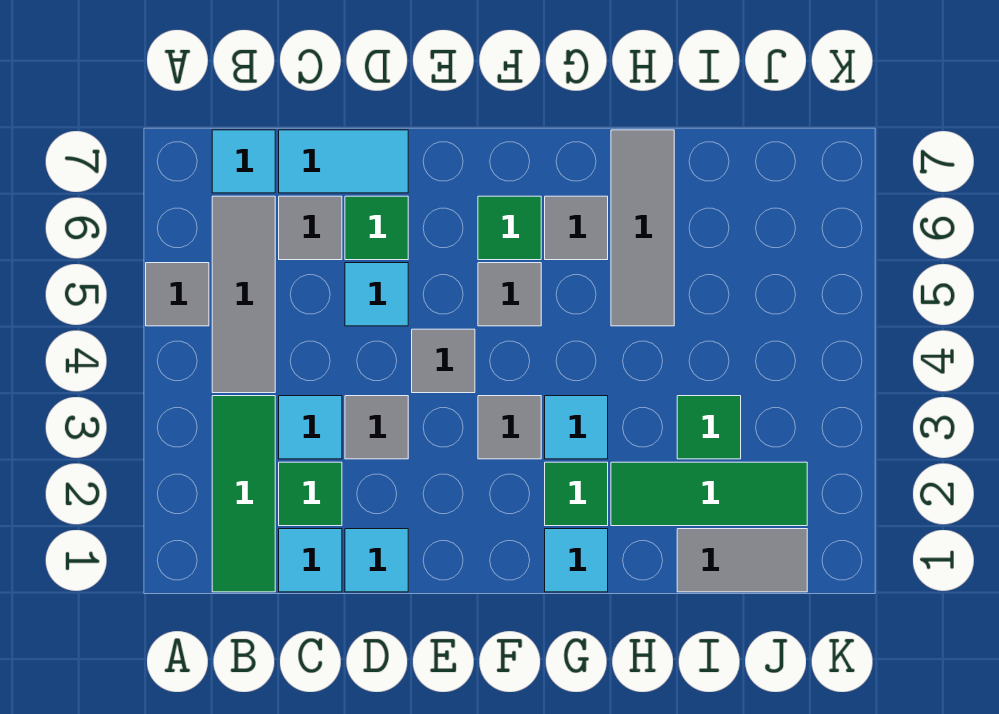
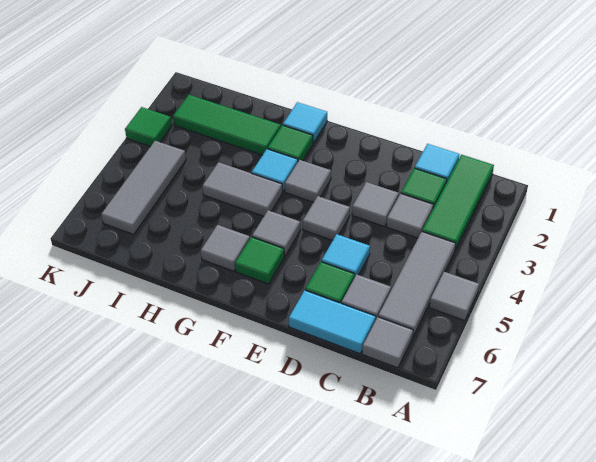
cyan tile B7 level 1 -> grey tile B7 level 1
cyan tile C3 level 1 -> grey tile C3 level 1
cyan tile D1 level 1 -> none
grey tile H5:H7 level 1 -> grey tile J4:J6 level 1
grey tile I1:J1 level 1 -> grey tile G4:H4 level 1
green tile I3 level 1 -> green tile K3 level 1

